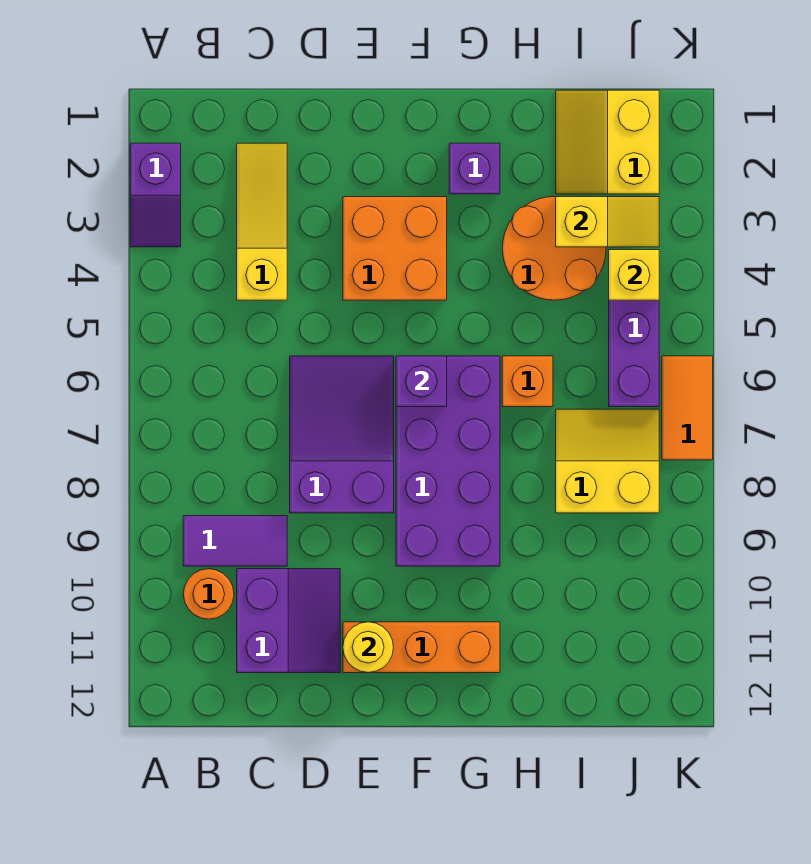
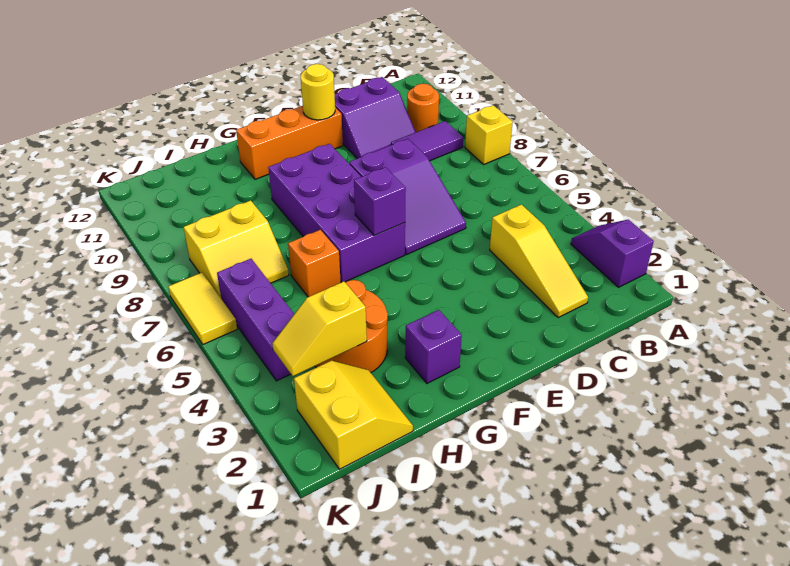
purple slope C10:D11 level 1 top C -> purple slope C10:D11 level 1 top 11
orange brick E3:F4 level 1 -> none
yellow brick J4 level 2 -> yellow brick A8 level 1
orange tile K6:K7 level 1 -> yellow tile K6:K7 level 1

